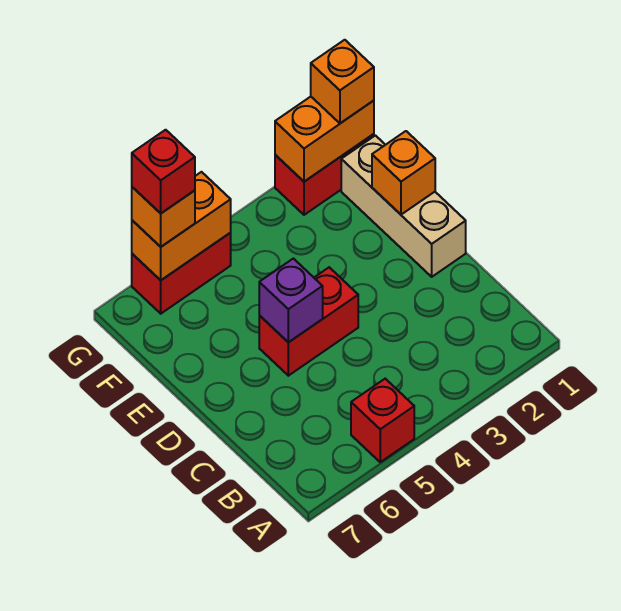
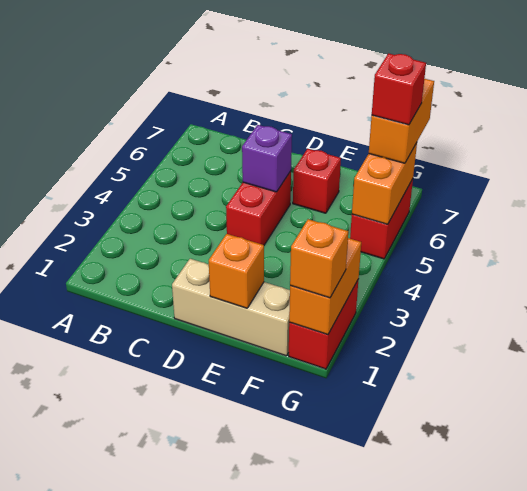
red brick A5 level 1 -> red brick E6 level 1
orange brick G6 level 3 -> orange brick G6:G7 level 3

